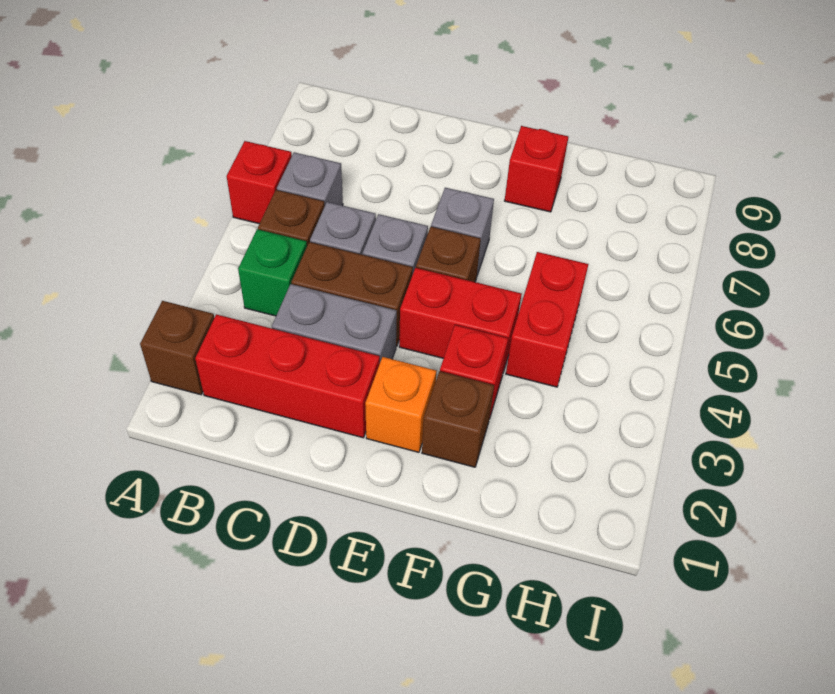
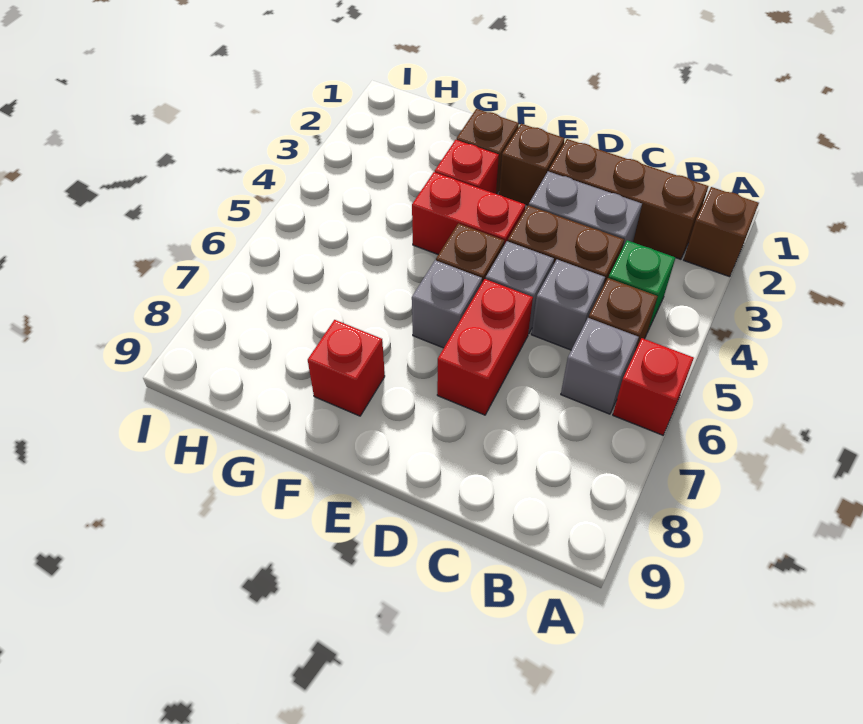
red brick B2:D2 level 1 -> brown brick B2:D2 level 1
orange brick E2 level 1 -> brown brick E2 level 1
red brick G4:G5 level 1 -> red brick D6:D7 level 1

